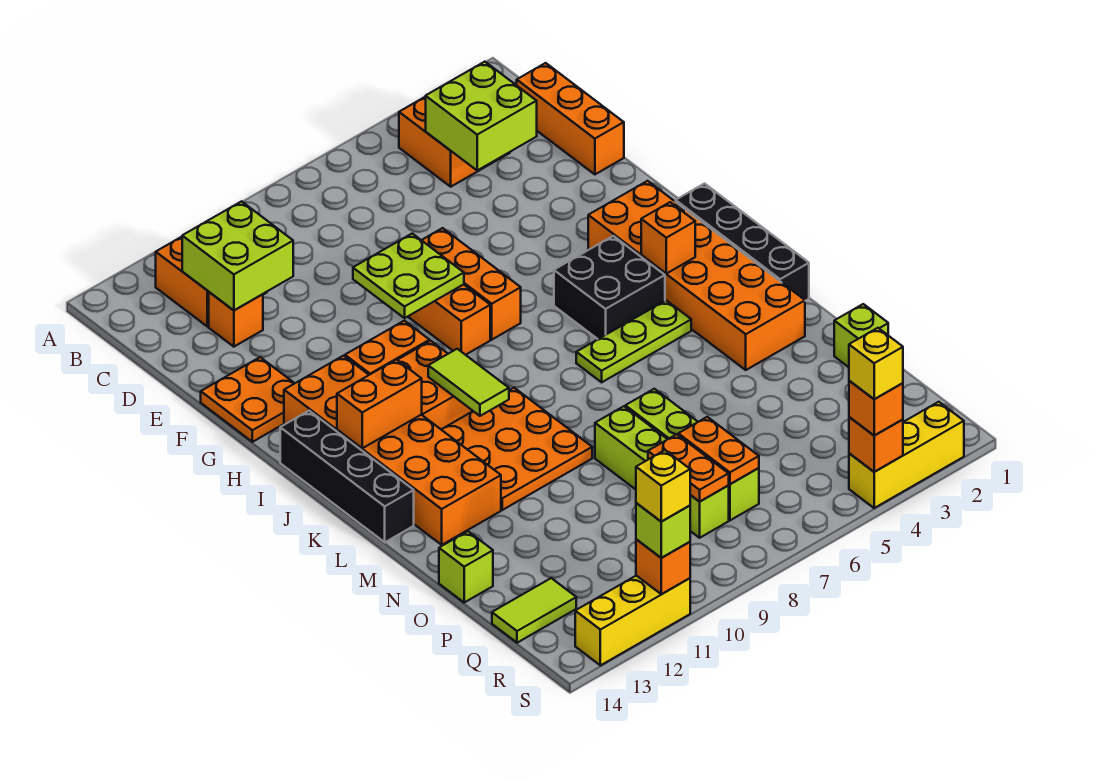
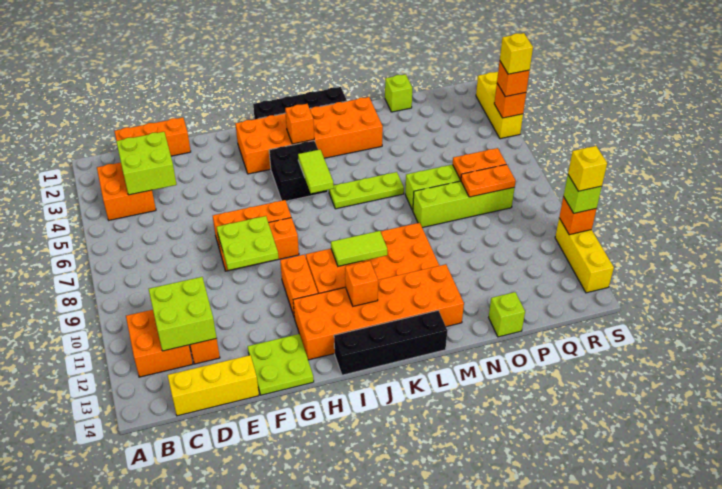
none -> yellow brick C14:E14 level 1
orange plate F13:G14 level 1 -> lime plate F13:G14 level 1
orange brick J12:J13 level 2 -> orange brick J12 level 2
lime plate K4:K6 level 1 -> lime plate K6:M6 level 1
lime tile Q13:Q14 level 1 -> lime tile J5:J6 level 2

